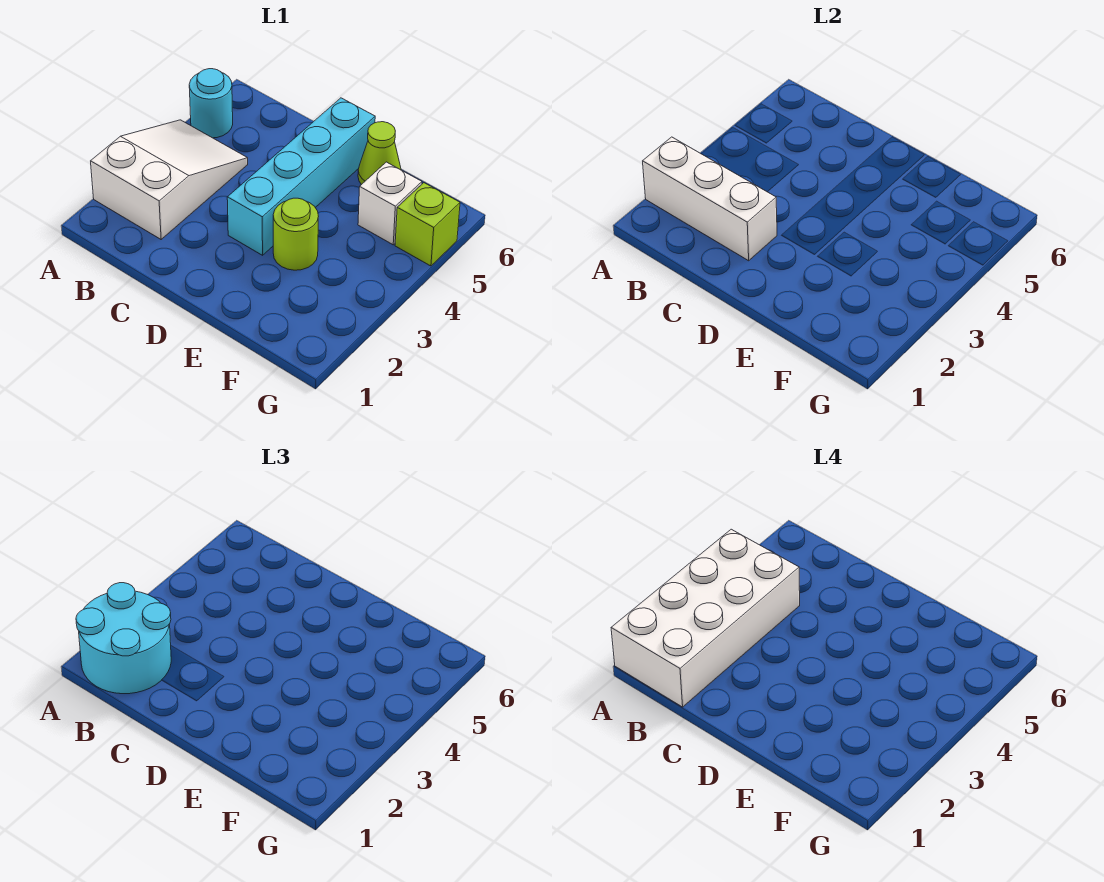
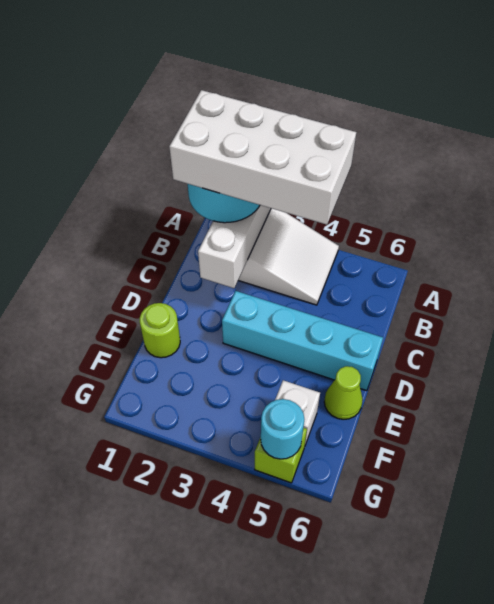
cyan round brick A5 level 1 -> cyan round brick G5 level 2
lime round brick E3 level 1 -> lime round brick E1 level 1

